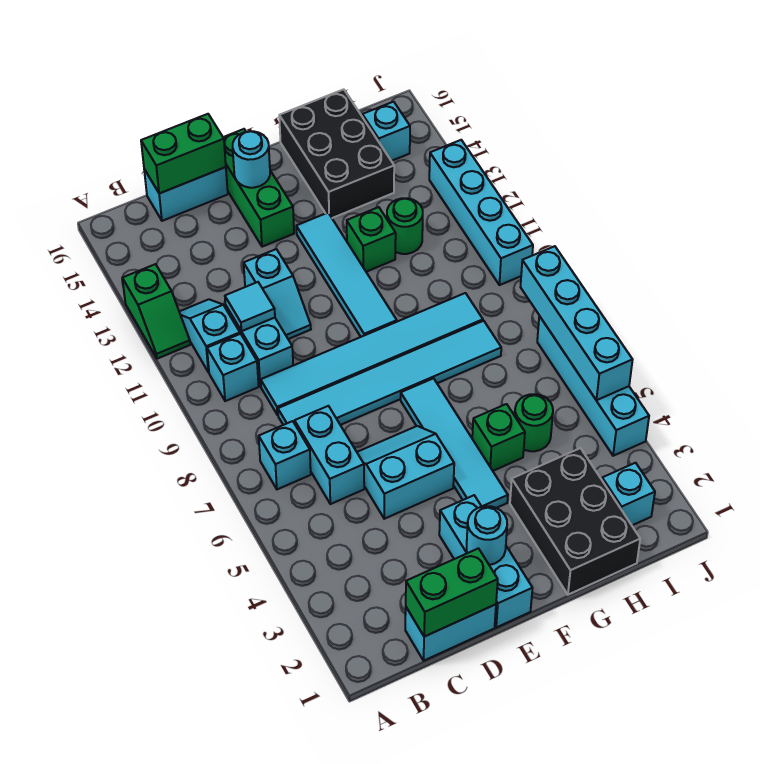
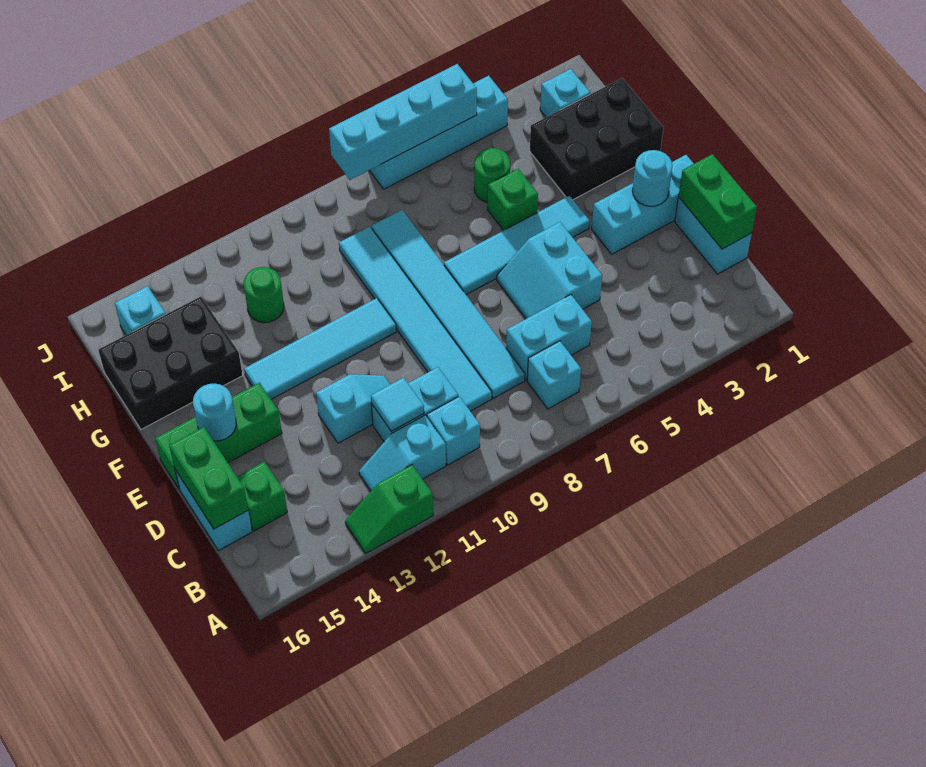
green slope A12:A13 level 1 top 13 -> green slope A12:A13 level 1 top 12
green brick G12 level 1 -> green brick C15 level 1
cyan brick J10:J13 level 1 -> none

